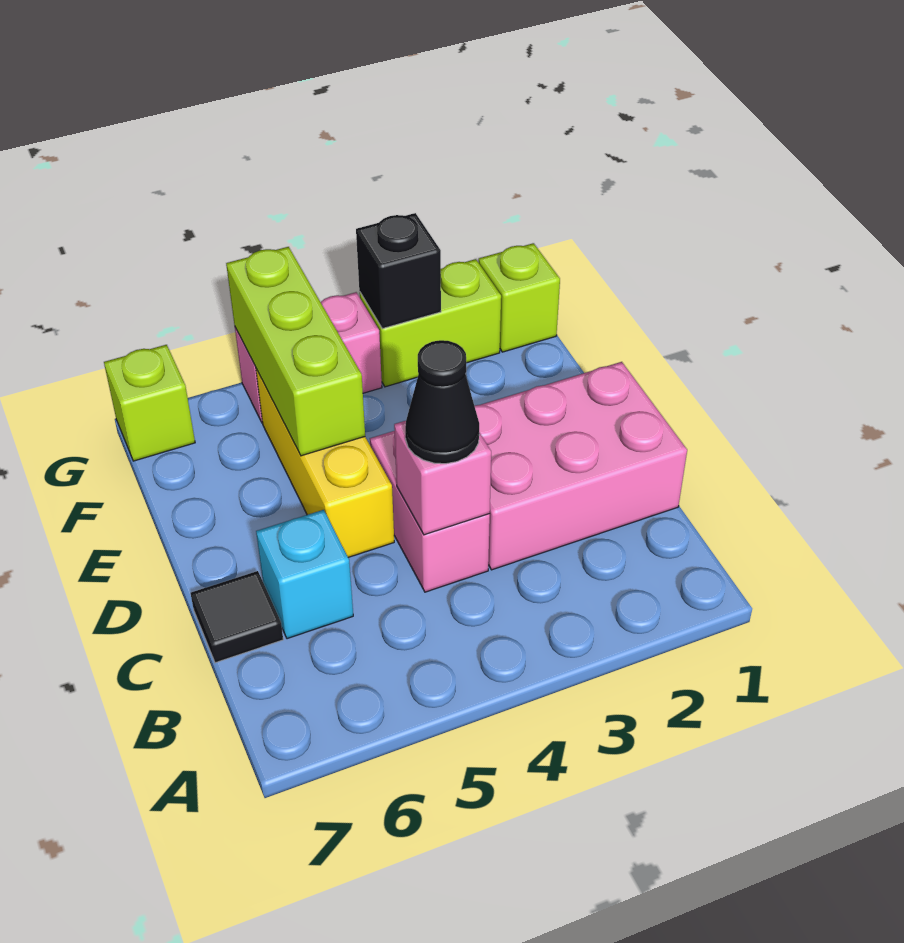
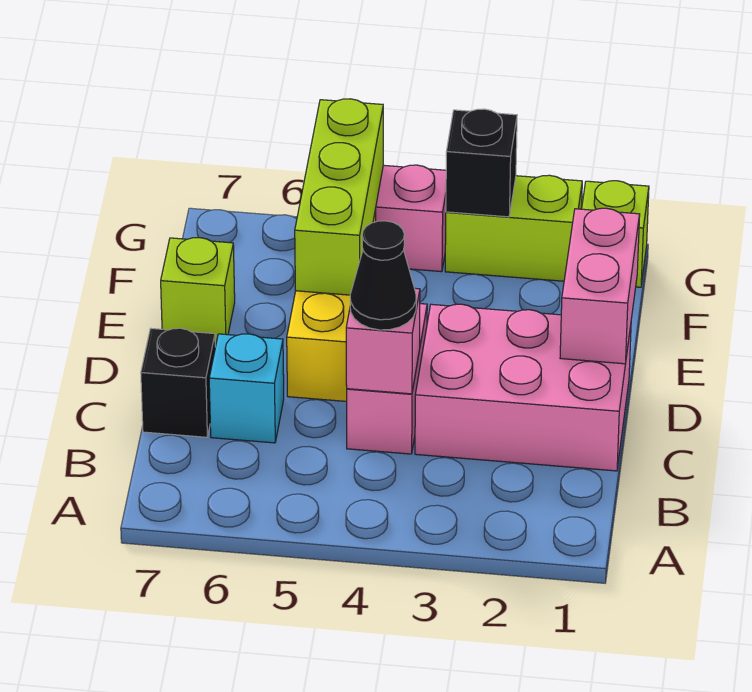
black tile C7 level 1 -> black brick C7 level 1
none -> pink brick D1:E1 level 2
lime brick G7 level 1 -> lime brick E7 level 1

